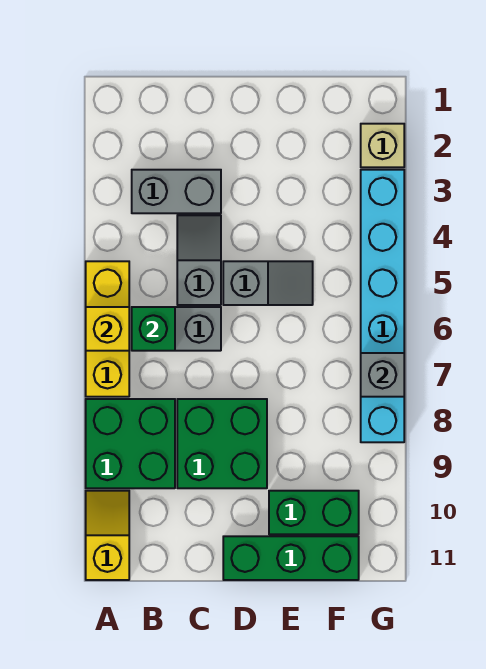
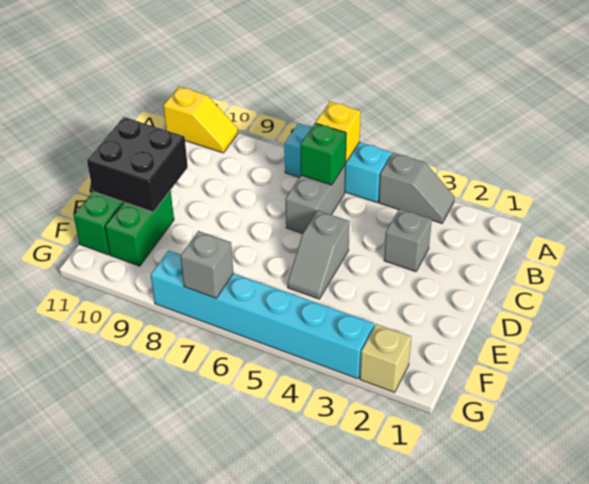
yellow brick A5:A7 level 1 -> cyan brick A5:A7 level 1
green brick A8:B9 level 1 -> none
grey brick B3:C3 level 1 -> grey brick C3 level 1
grey slope C4:C5 level 1 top 5 -> grey slope A3:A4 level 1 top 4
green brick C8:D9 level 1 -> none
none -> black brick D10:E11 level 2

